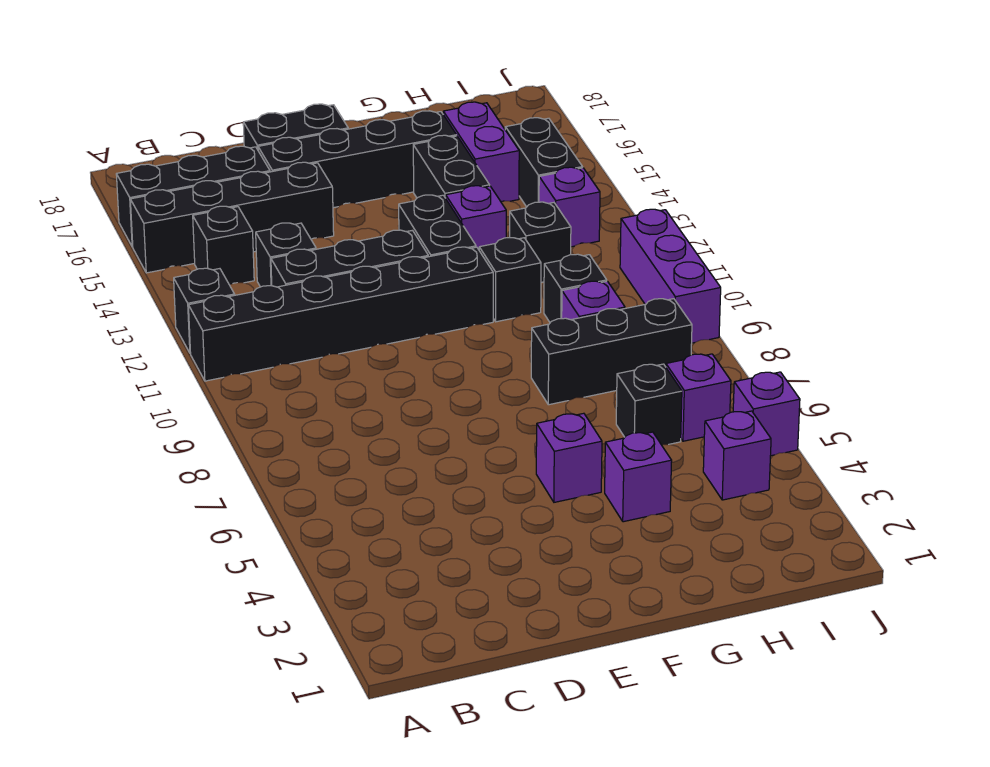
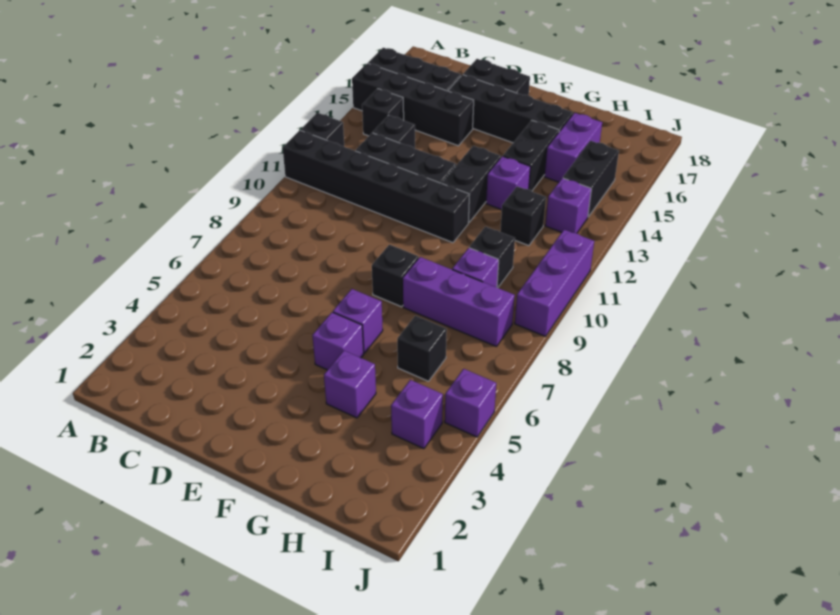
black brick G8:I8 level 1 -> purple brick G8:I8 level 1
black brick G11 level 1 -> black brick F8 level 1
purple brick I6 level 1 -> purple brick F6 level 1

